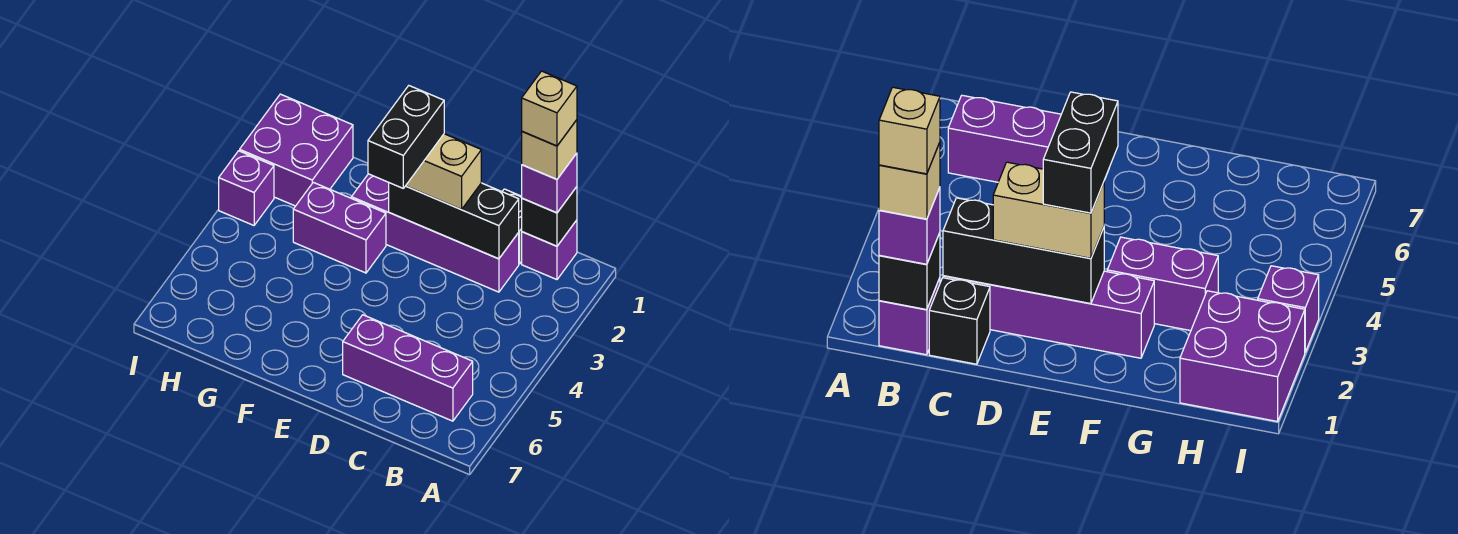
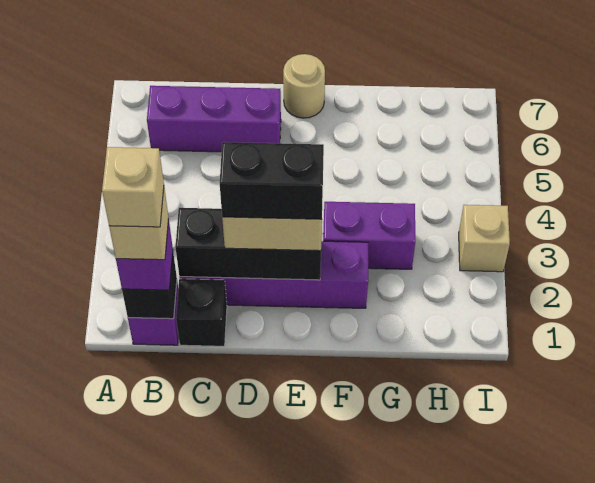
black brick E2:E3 level 4 -> black brick D2:E2 level 4
none -> tan round brick E7 level 1
purple brick H1:I2 level 1 -> none
purple brick I3 level 1 -> tan brick I3 level 1

